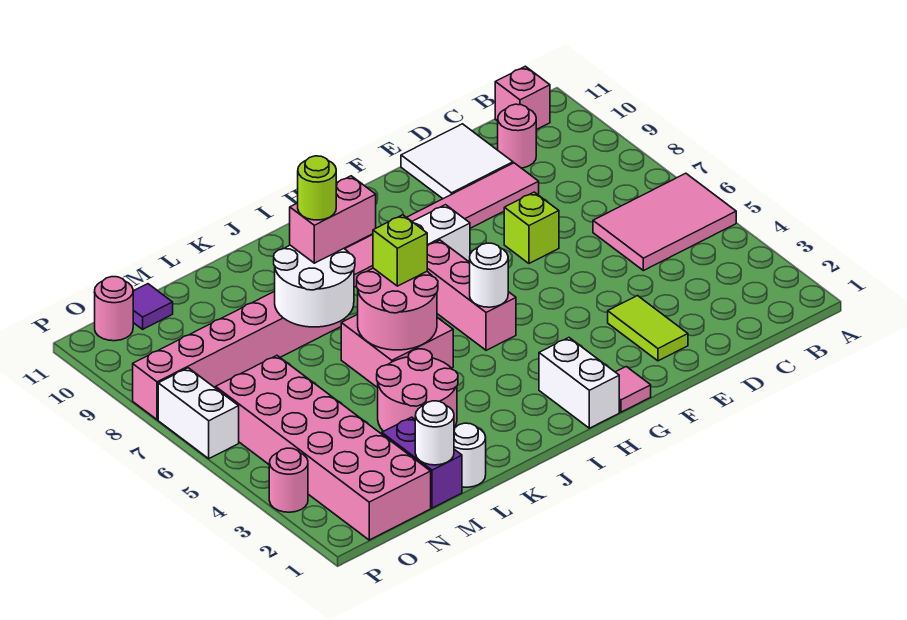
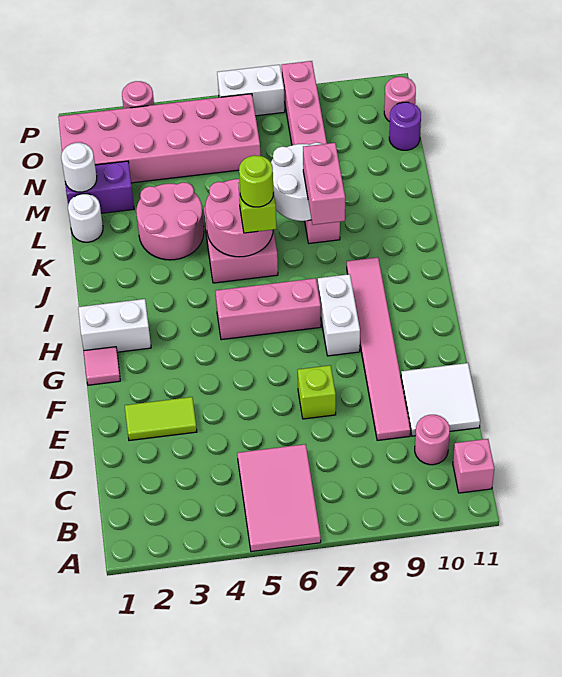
white round brick H5 level 2 -> none
lime round brick K8 level 4 -> lime round brick J6 level 4
purple tile N11 level 1 -> purple round brick N11 level 1

